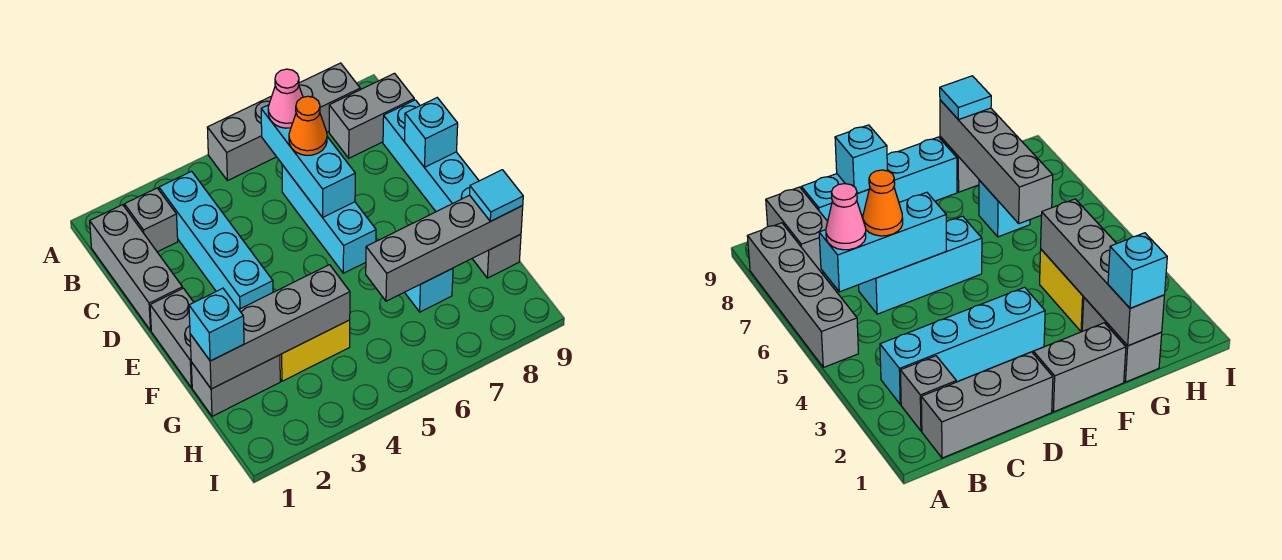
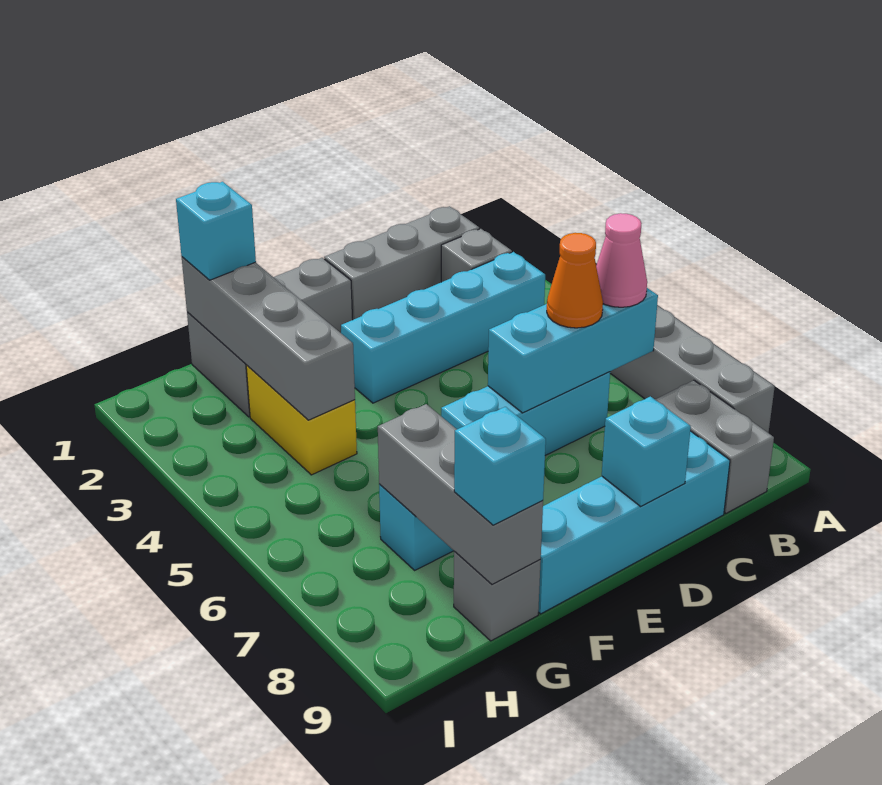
grey brick G6:G9 level 2 -> grey brick G7:G9 level 2
cyan tile G9 level 3 -> cyan brick G9 level 3

